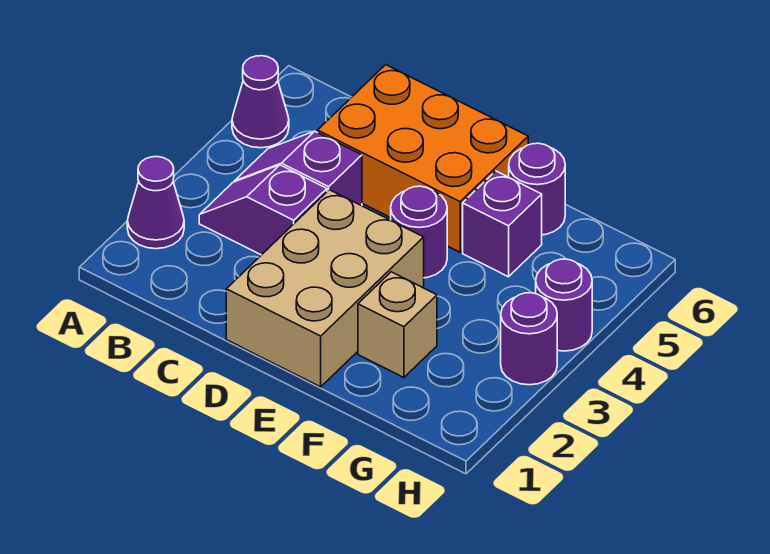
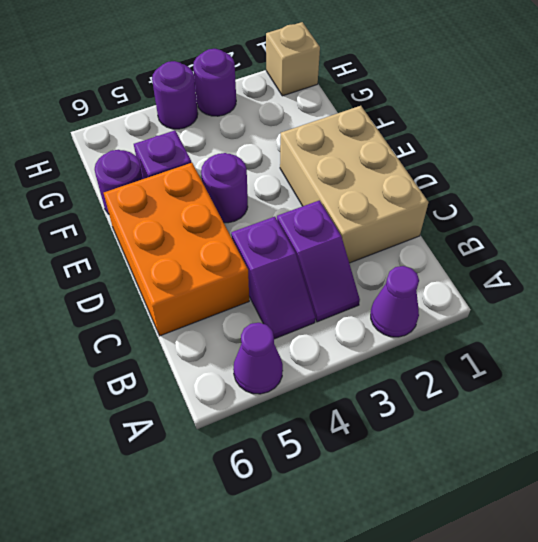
tan brick D1:E3 level 1 -> tan brick C1:E2 level 1
tan brick F2 level 1 -> tan brick H1 level 1

